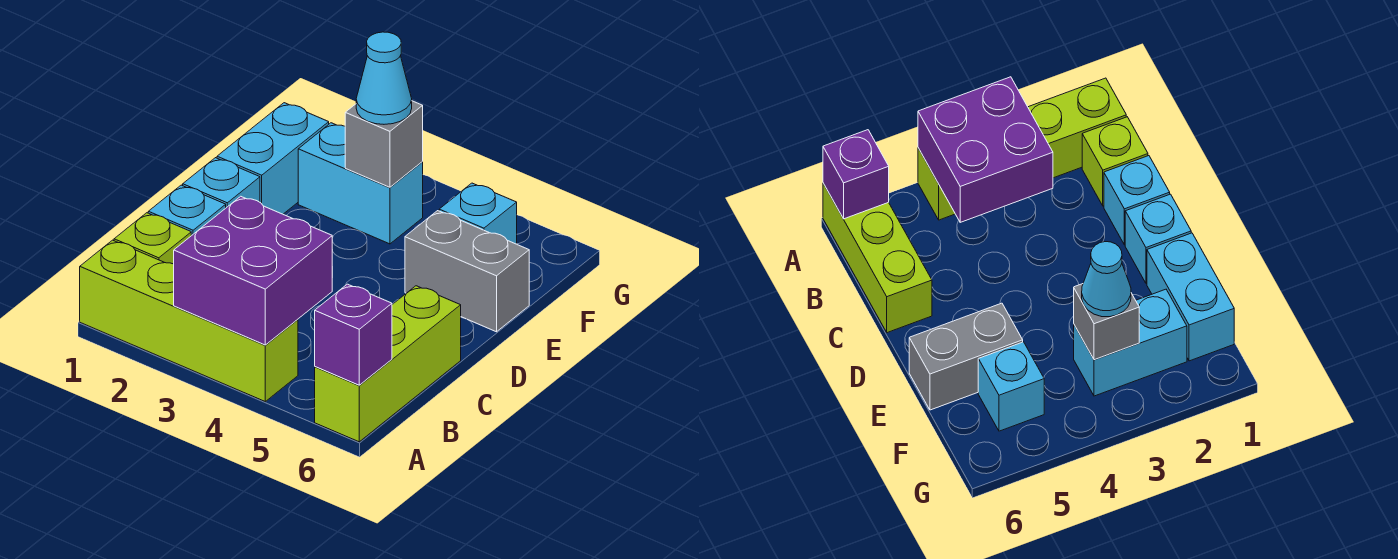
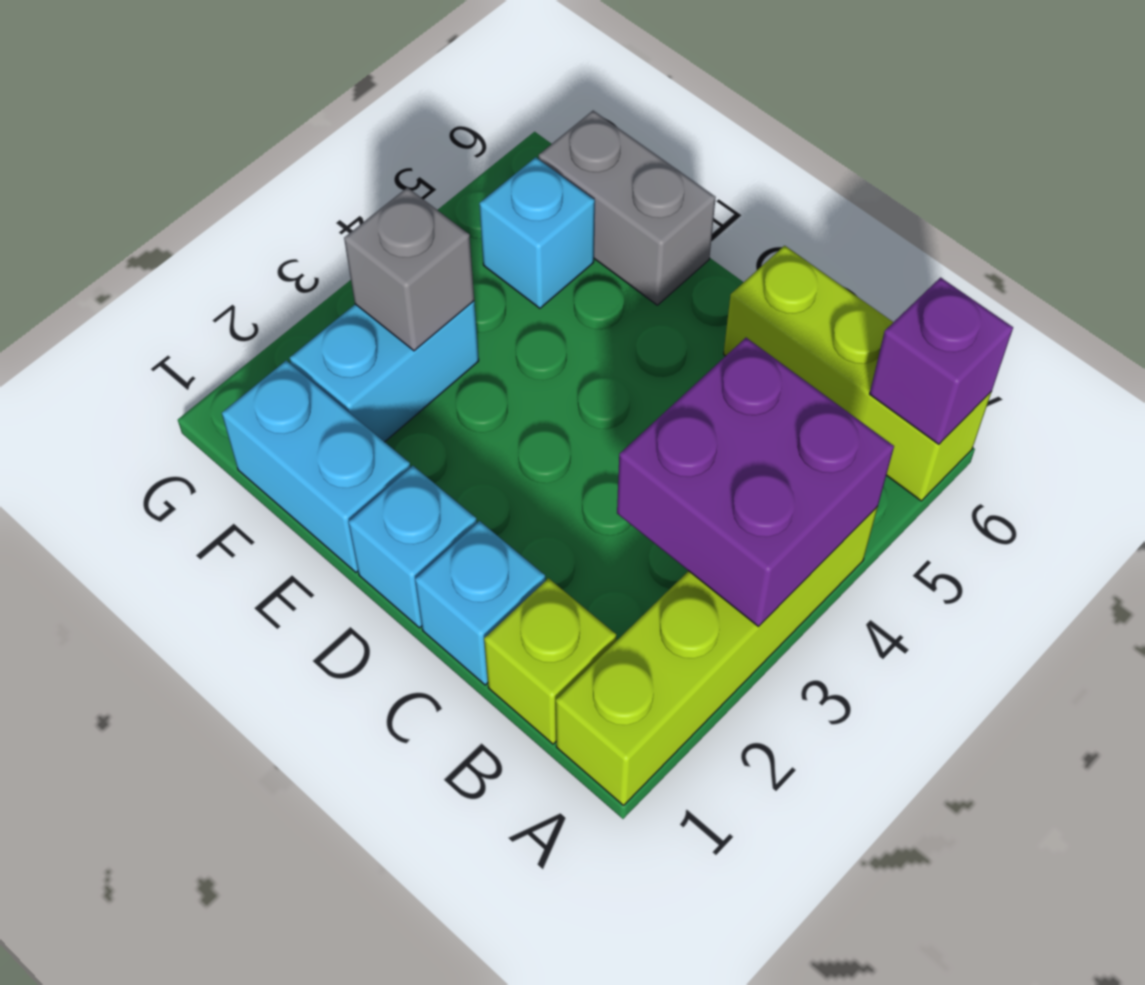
grey brick E5:E6 level 1 -> grey brick E6:F6 level 1
cyan cone F3 level 3 -> none

